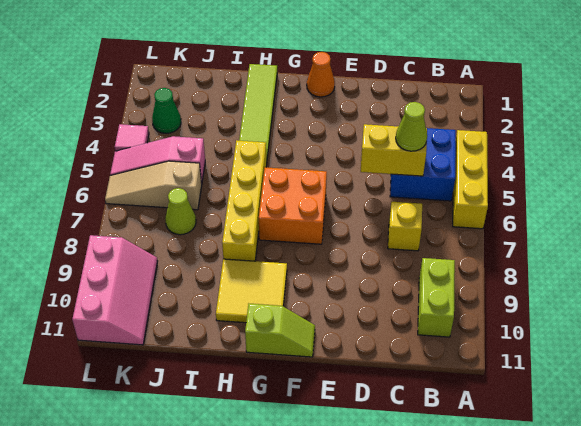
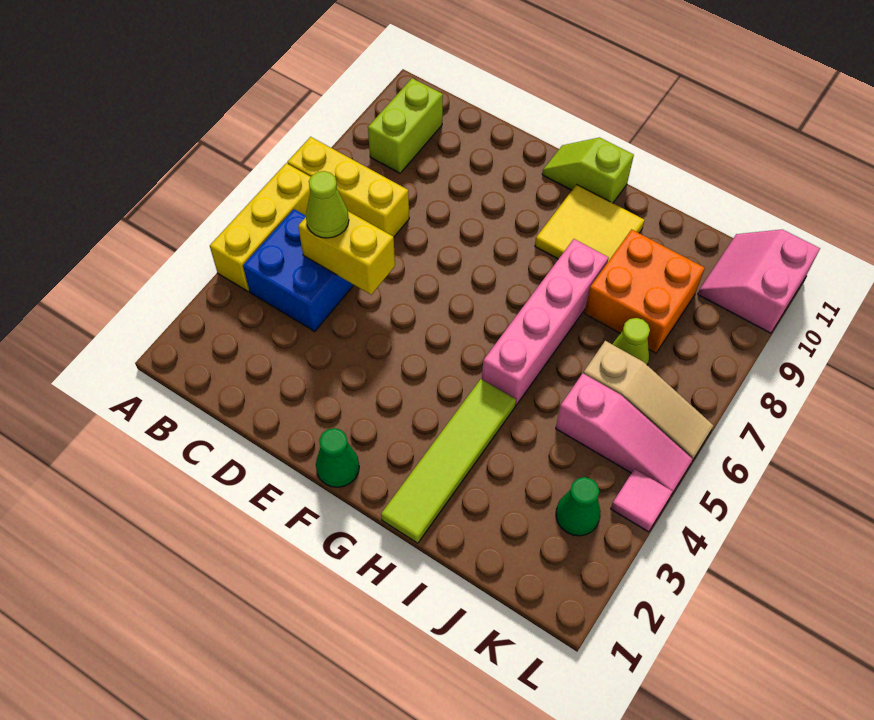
yellow brick C7 level 1 -> yellow brick A7:C7 level 1
orange cone F1 level 1 -> green cone F1 level 1
orange brick F6:G7 level 1 -> orange brick I8:J9 level 1
yellow brick H5:H8 level 1 -> pink brick H5:H8 level 1
pink slope K9:L11 level 1 top L -> pink slope K10:L11 level 1 top L

